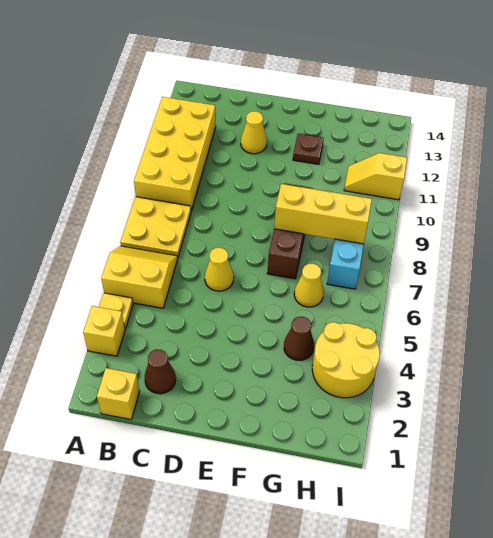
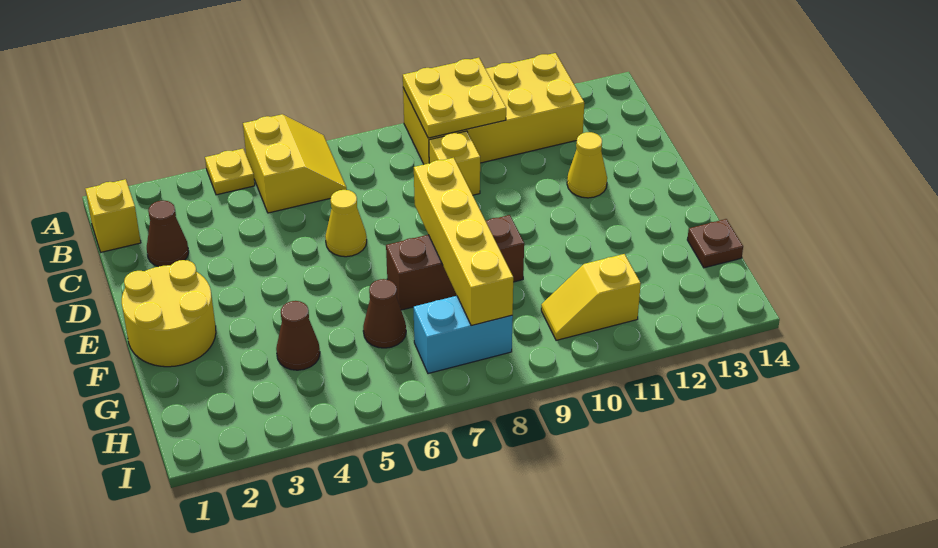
yellow brick A3 level 1 -> yellow brick C9 level 1
yellow plate A7:B8 level 1 -> yellow plate A9:B10 level 2
yellow brick F8:H8 level 2 -> yellow brick E8:H8 level 2
brown plate F12 level 1 -> brown plate G14 level 1
yellow cone G6 level 1 -> brown cone G6 level 1
yellow round brick H3:I4 level 1 -> yellow round brick E1:F2 level 1
yellow slope H11:I11 level 1 top I -> yellow slope H10:H11 level 1 top 11

